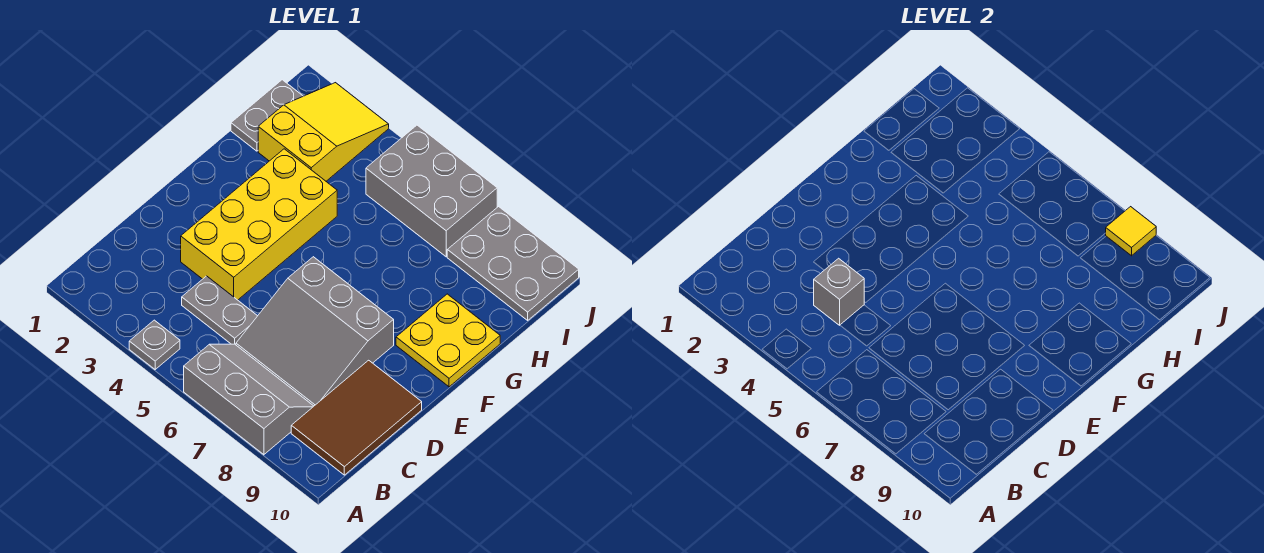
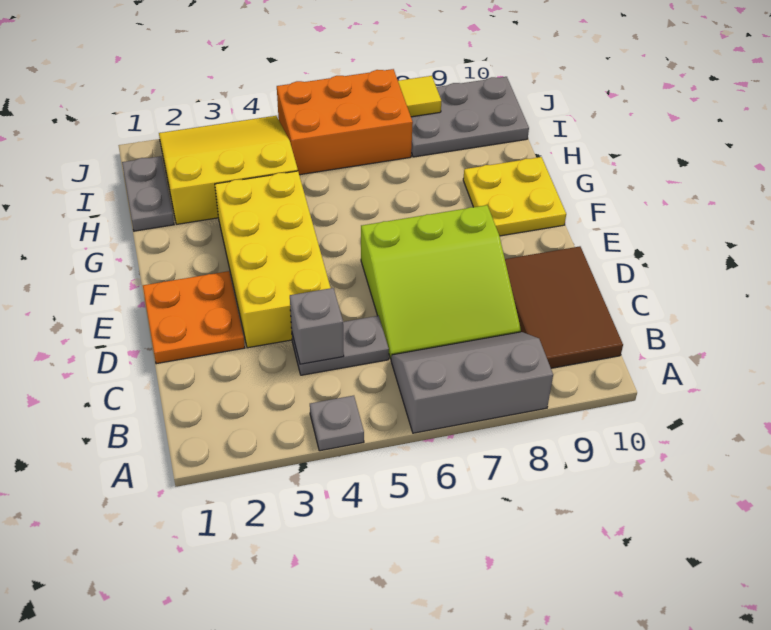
grey slope C6:E8 level 1 top E -> lime slope C6:E8 level 1 top E
none -> orange plate D1:E2 level 1
yellow slope H2:J3 level 1 top H -> yellow slope H2:J4 level 1 top H
grey brick I5:J7 level 1 -> orange brick I5:J7 level 1

